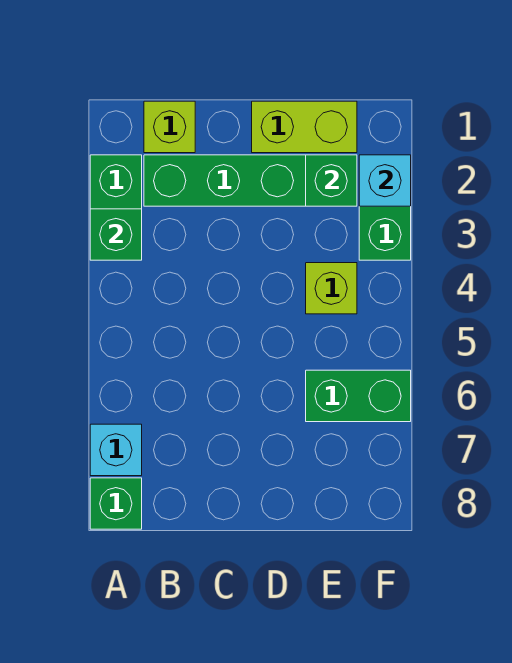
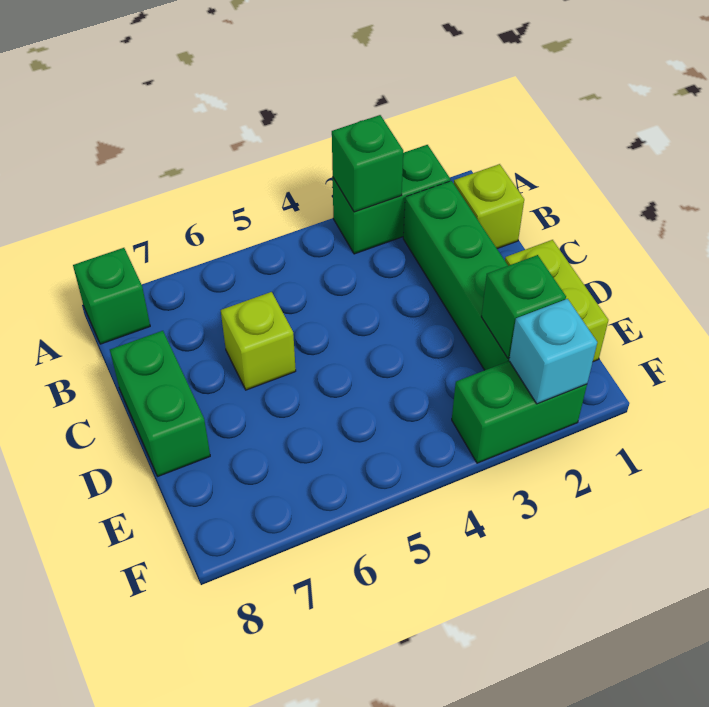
cyan brick A7 level 1 -> none
lime brick E4 level 1 -> lime brick C6 level 1
green brick E6:F6 level 1 -> green brick C8:D8 level 1

